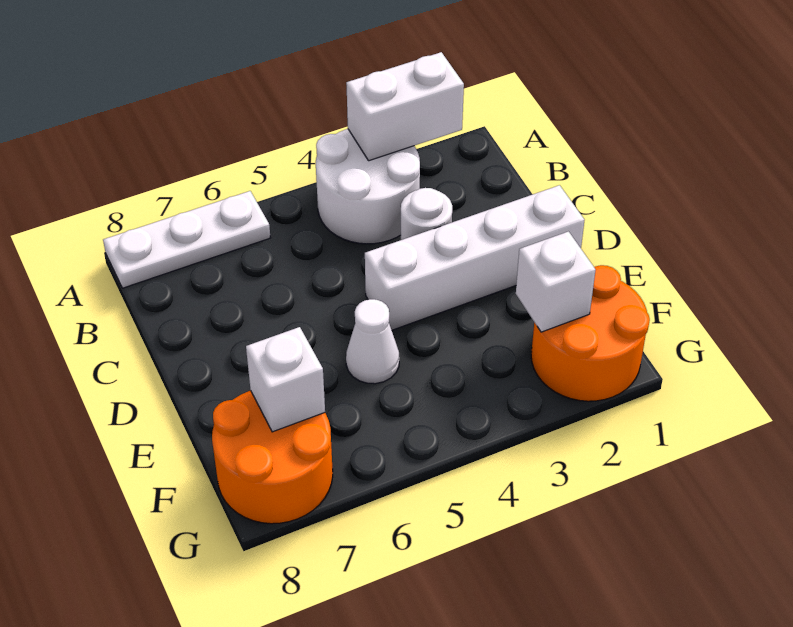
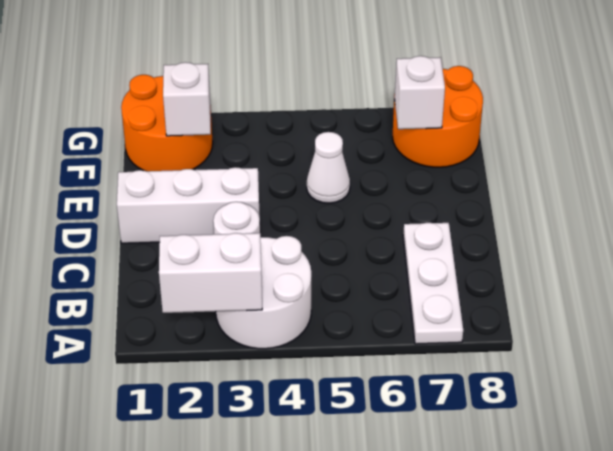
white plate A6:A8 level 1 -> white plate A7:C7 level 1
white brick D1:D4 level 1 -> white brick D1:D3 level 1

